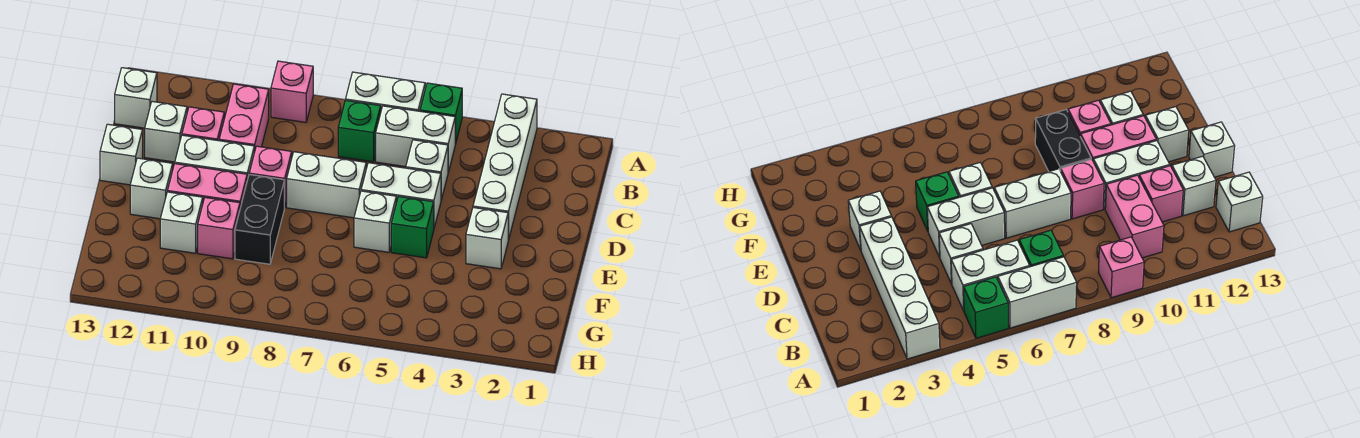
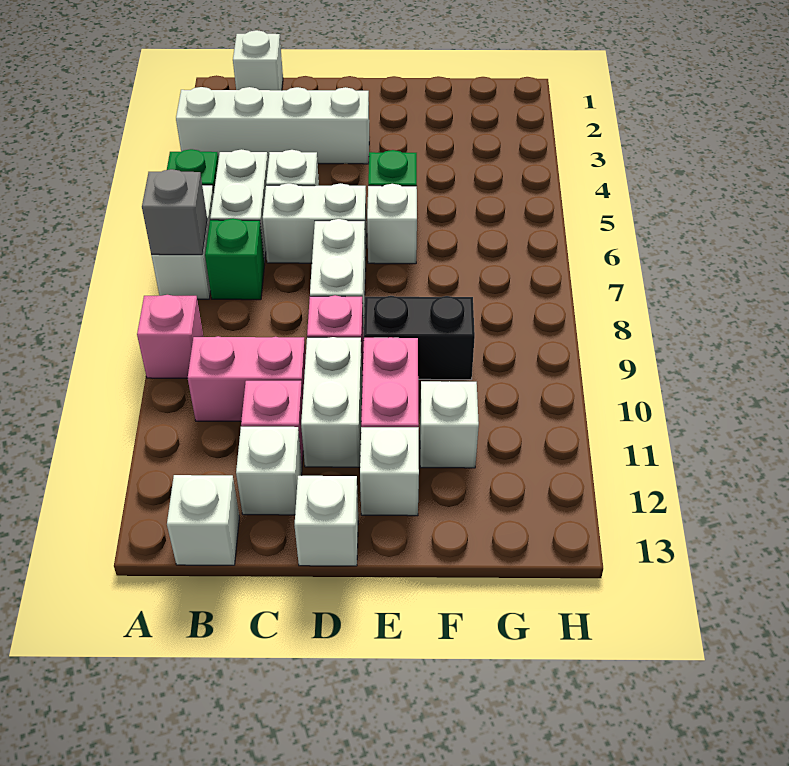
none -> grey brick A7 level 2
white brick D5:D6 level 1 -> white brick C6:D6 level 1
white brick E3 level 1 -> white brick B1 level 1
pink brick F10 level 1 -> none

